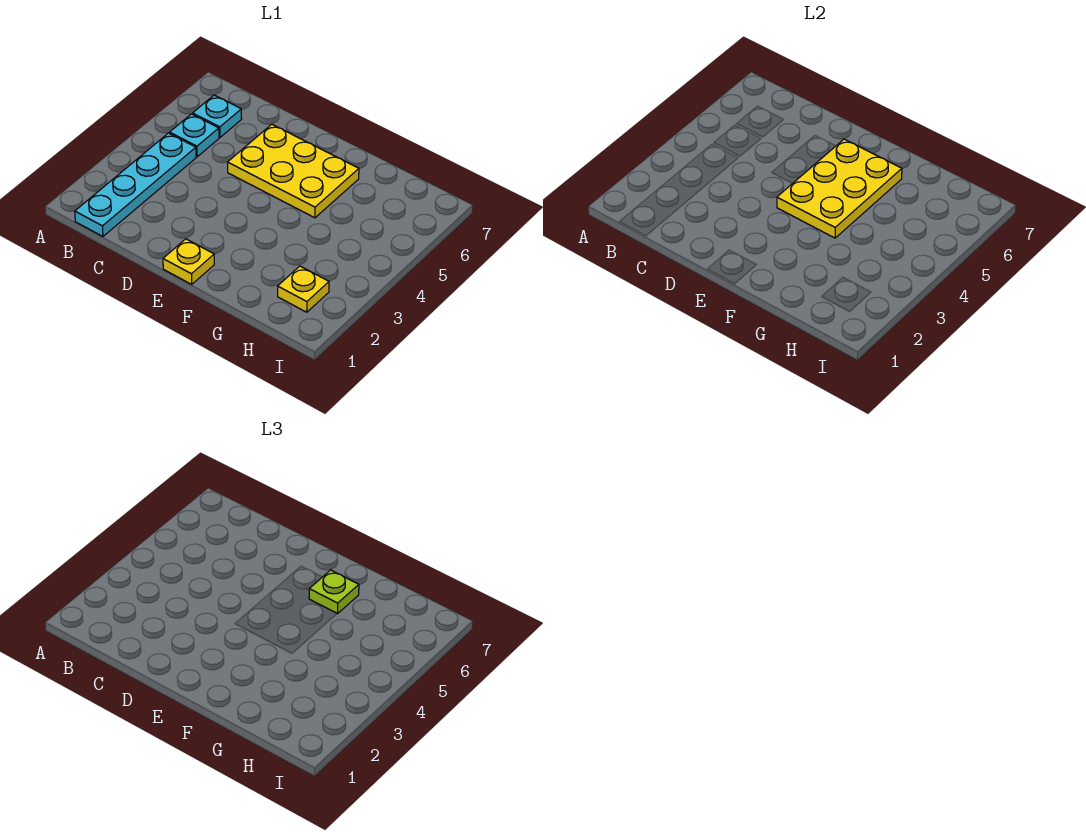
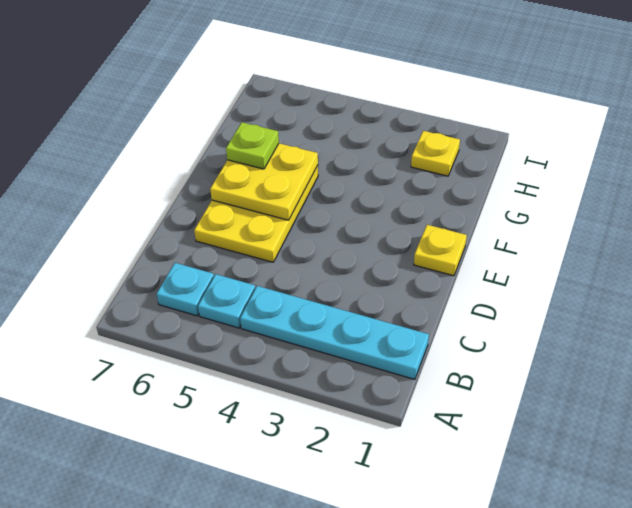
yellow plate E4:F6 level 2 -> yellow plate E5:F6 level 2

